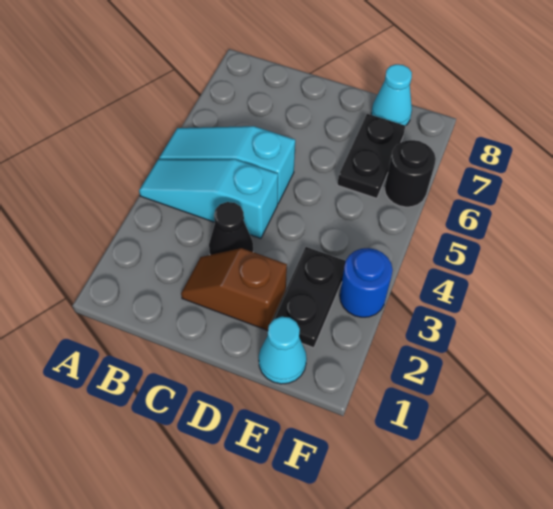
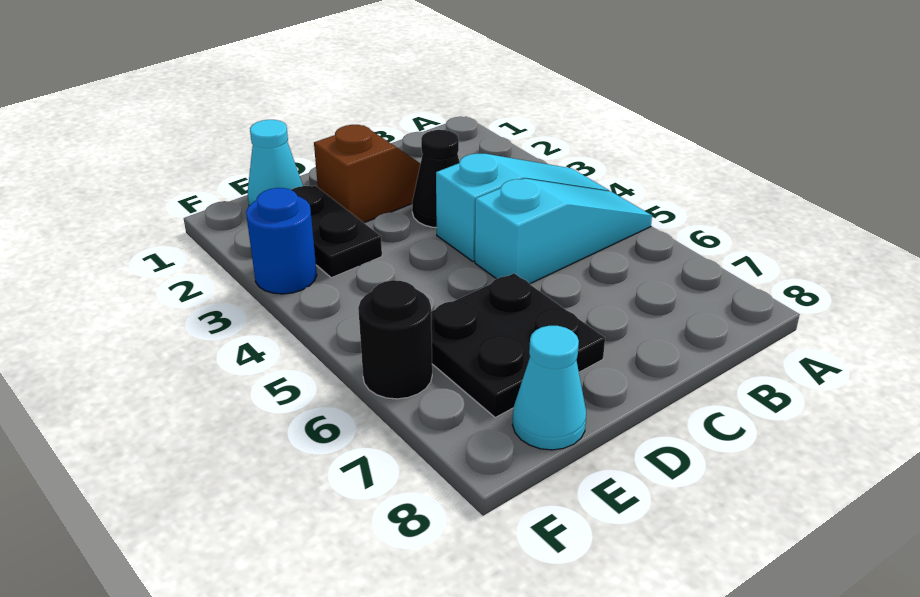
black plate E6:E7 level 1 -> black plate D6:E7 level 1

